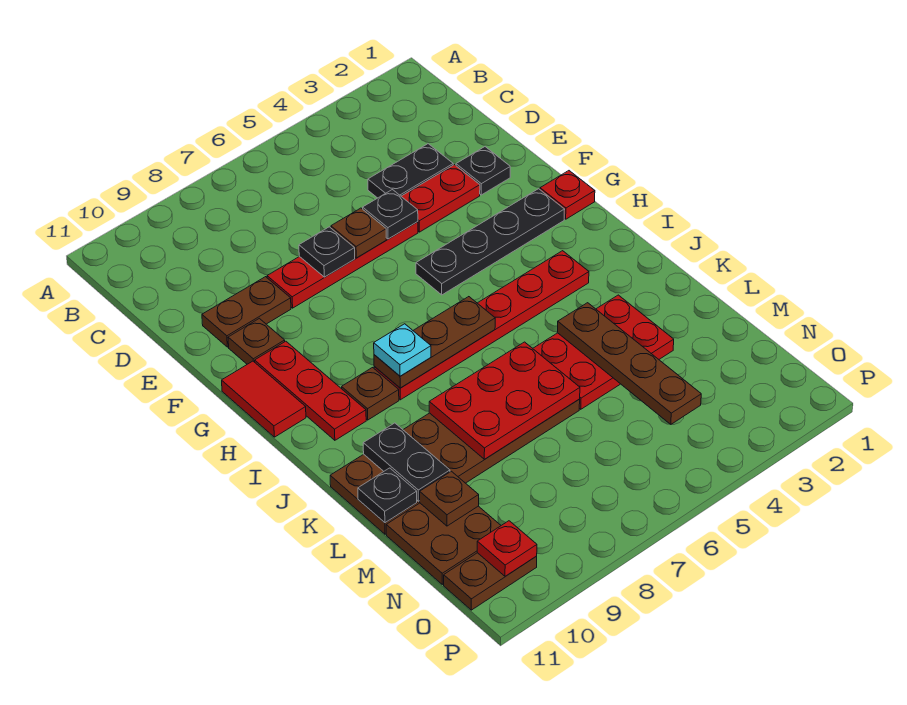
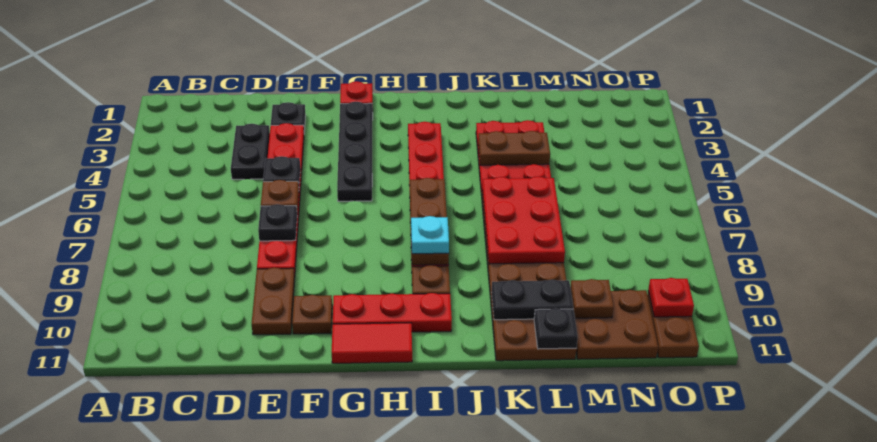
brown plate K4:N4 level 2 -> brown plate K4:L4 level 2

